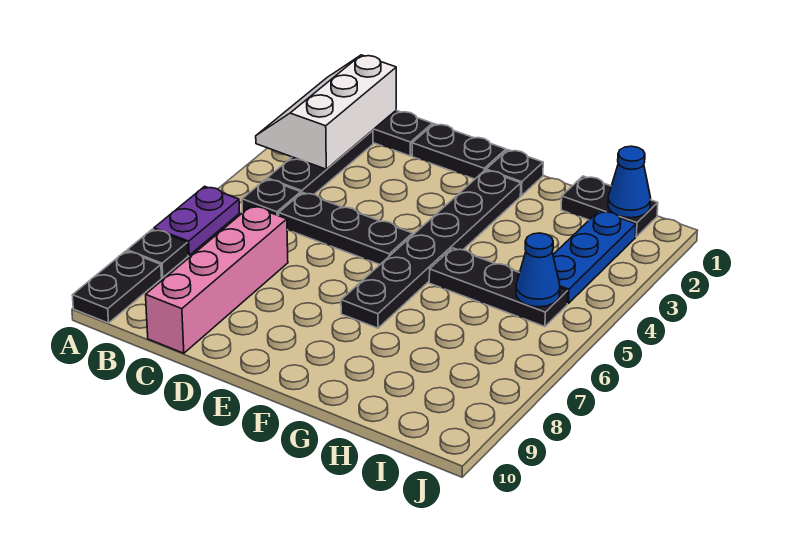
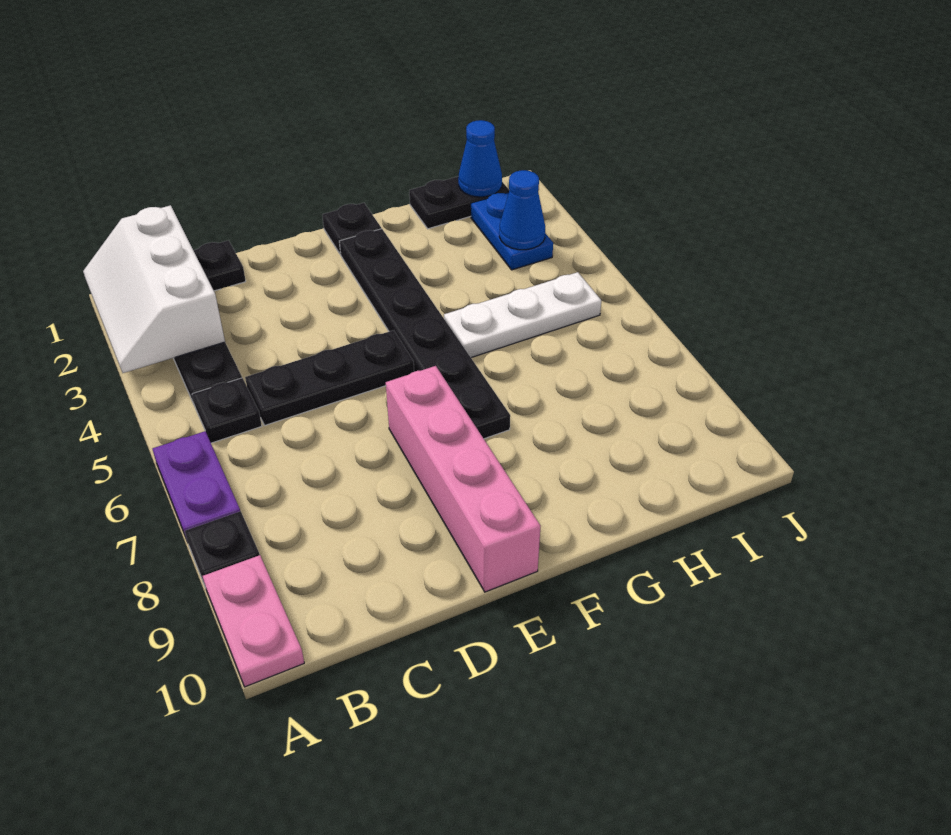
black plate A9:A10 level 1 -> pink plate A9:A10 level 1
pink brick C7:C10 level 1 -> pink brick E7:E10 level 1
black plate D1:E1 level 1 -> none
black plate G5:I5 level 1 -> white plate G5:I5 level 1
blue plate I2:I4 level 1 -> blue plate I2:I3 level 1
blue cone I5 level 2 -> blue cone I3 level 2

